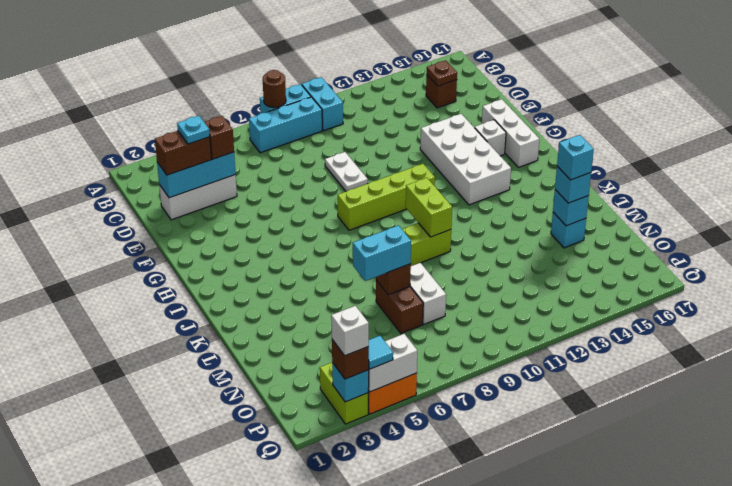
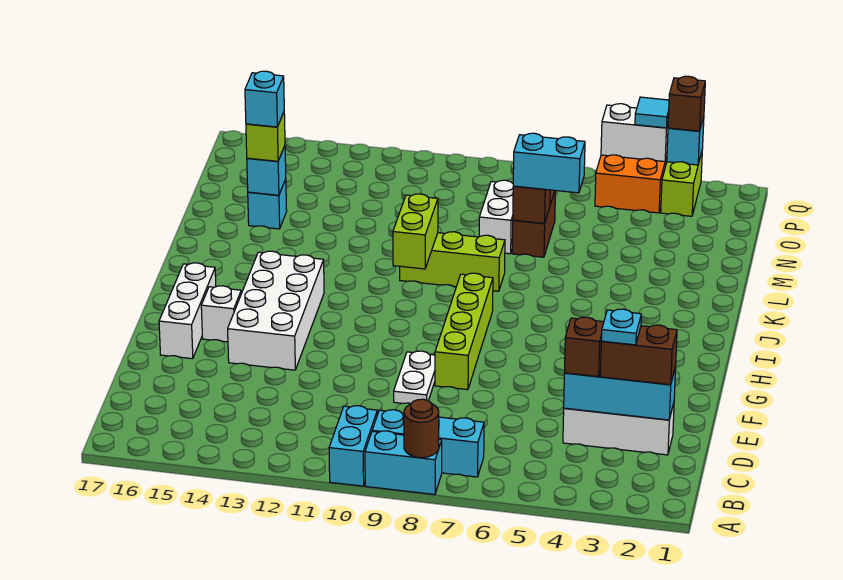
brown brick C15 level 1 -> none
brown plate C15 level 2 -> none
lime brick H8:H11 level 1 -> lime brick F8:I8 level 1
cyan brick M15 level 3 -> lime brick M15 level 3
white brick Q3 level 4 -> none

